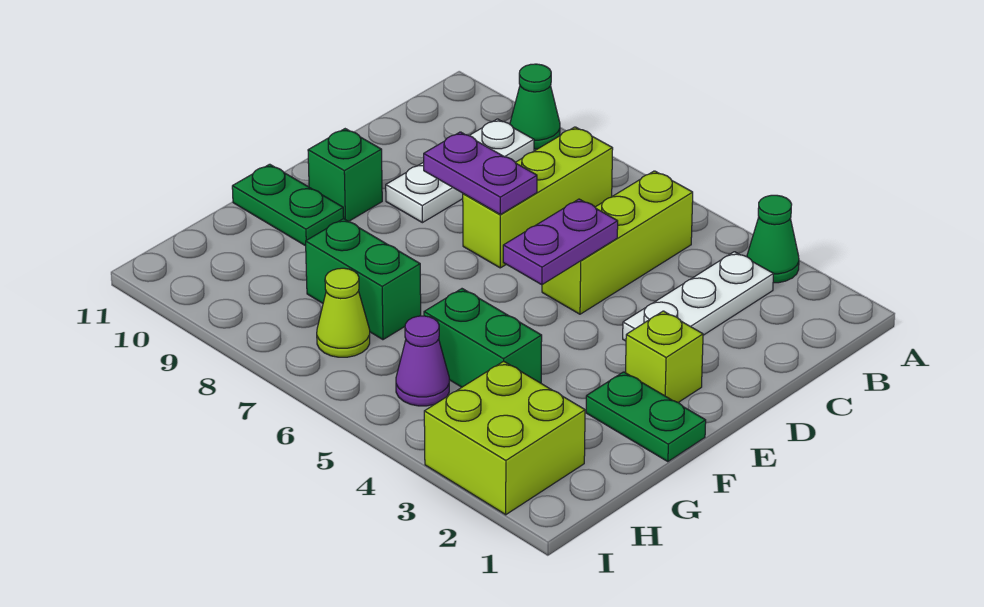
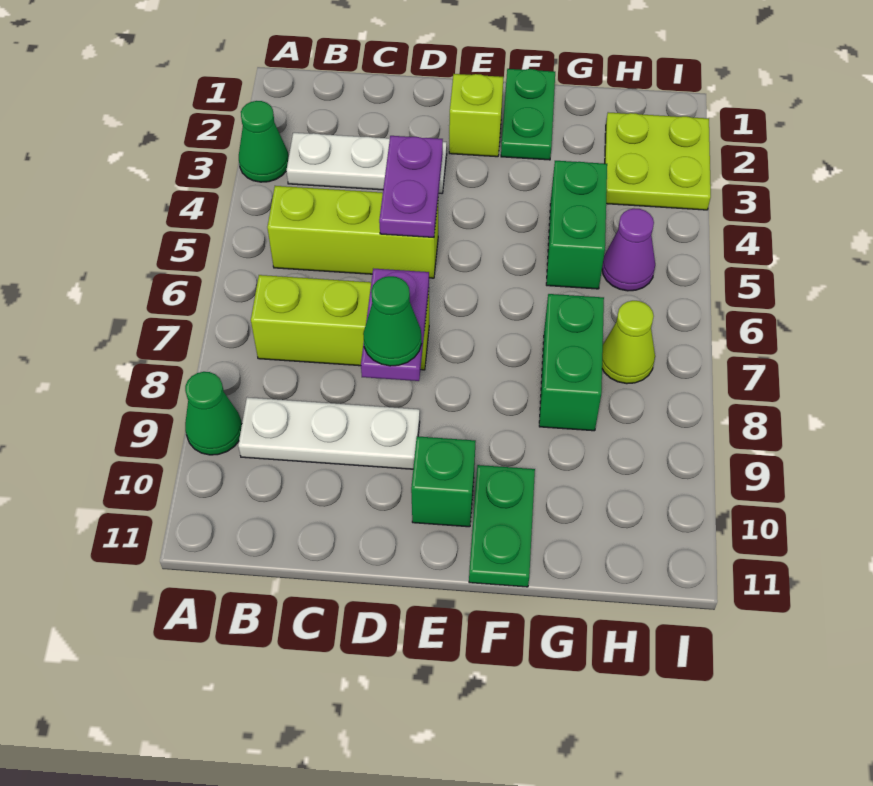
purple plate D5:E5 level 2 -> purple plate D4:D5 level 2
none -> green cone D8 level 3
lime brick H2:I3 level 1 -> lime plate H2:I3 level 1

